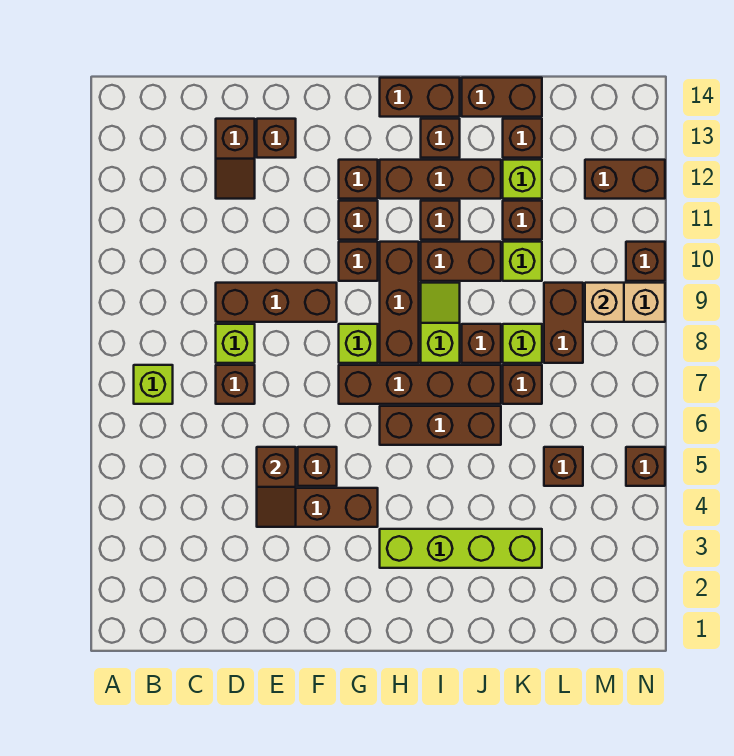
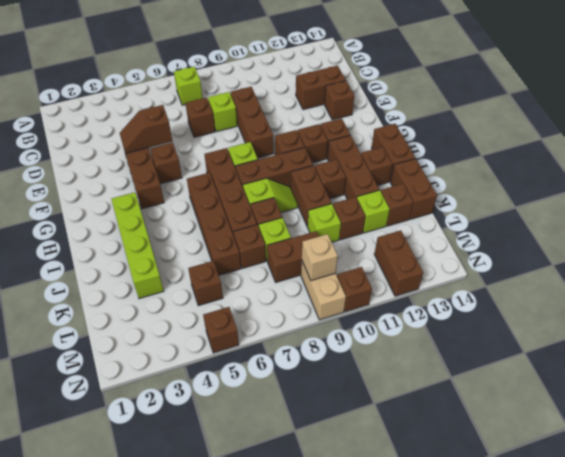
brown slope D12:D13 level 1 top 13 -> brown brick D12:D13 level 1
brown brick H6:J6 level 1 -> brown brick H6:K6 level 1

